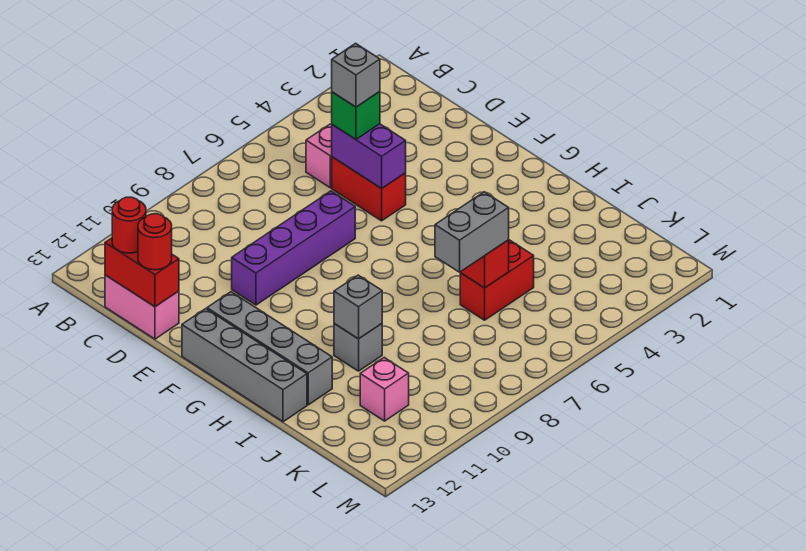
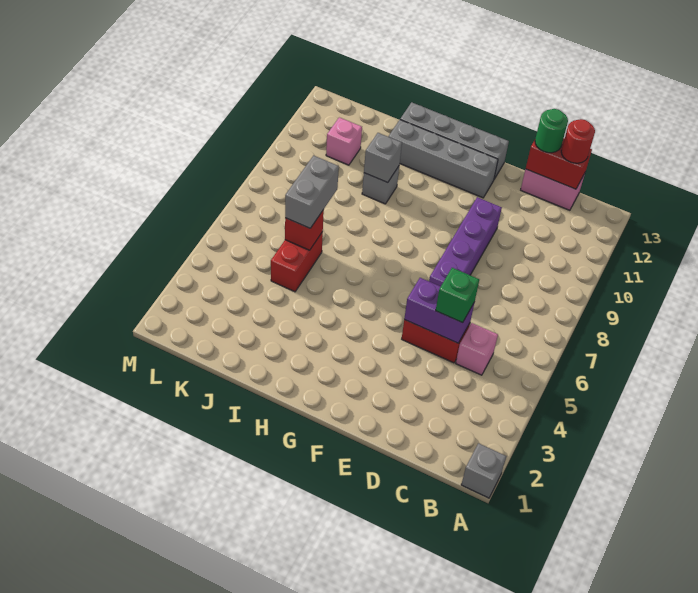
grey brick D5 level 4 -> grey brick A1 level 1
red round brick D13 level 3 -> green round brick D13 level 3

